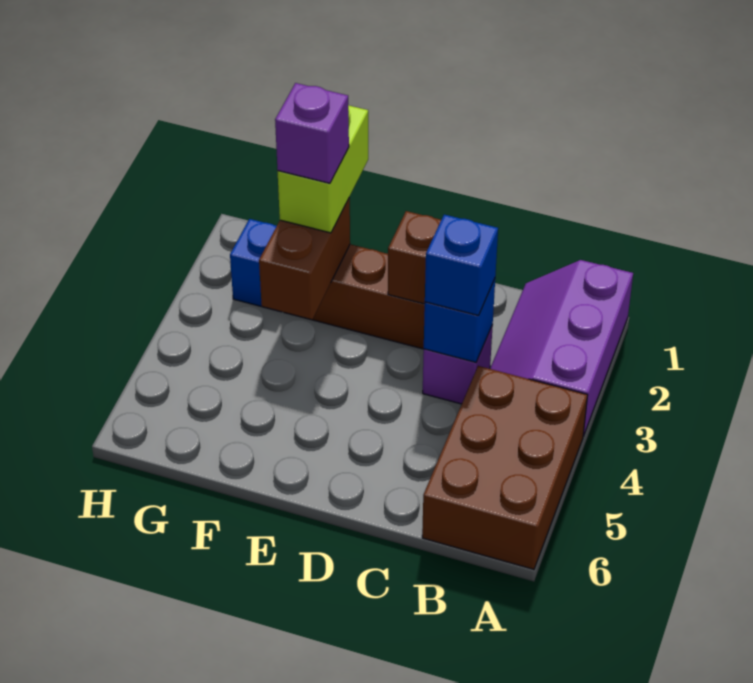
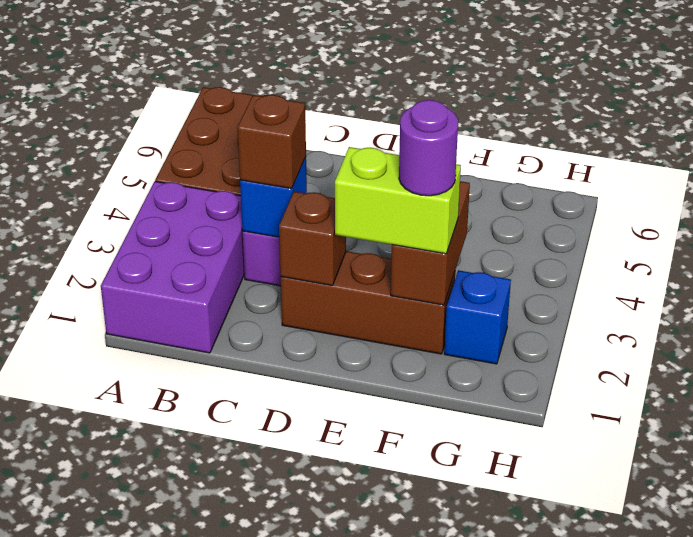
purple slope A1:B3 level 1 top A -> purple brick A1:B3 level 1
blue brick C3 level 3 -> brown brick C3 level 3
lime brick F1:F2 level 3 -> lime brick E2:F2 level 3
purple brick F2 level 4 -> purple round brick F2 level 4

